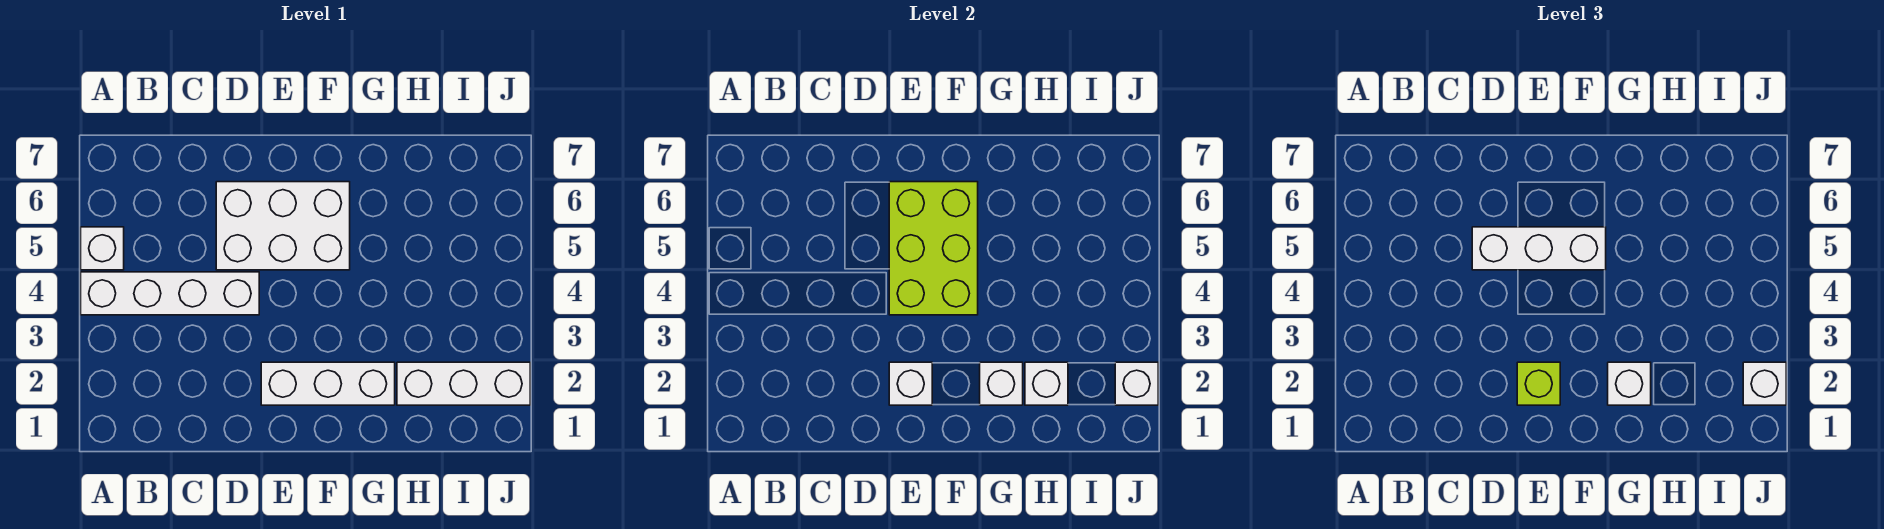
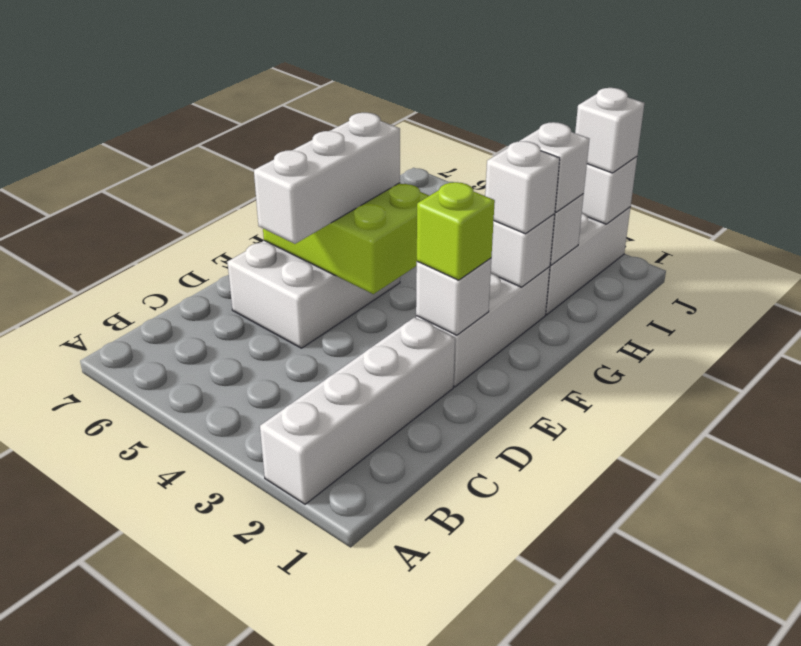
white brick A4:D4 level 1 -> white brick A2:D2 level 1
white brick A5 level 1 -> white brick H2 level 3

